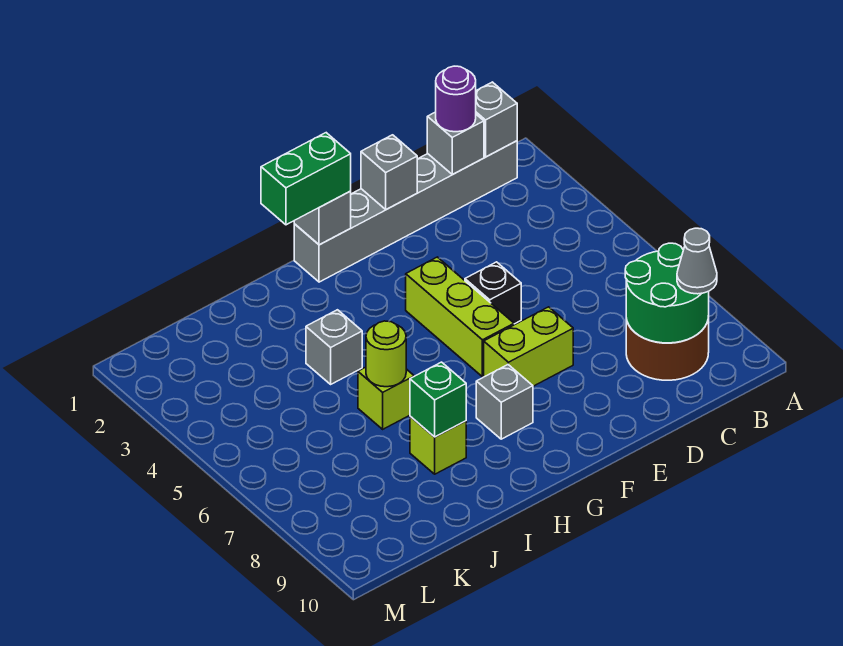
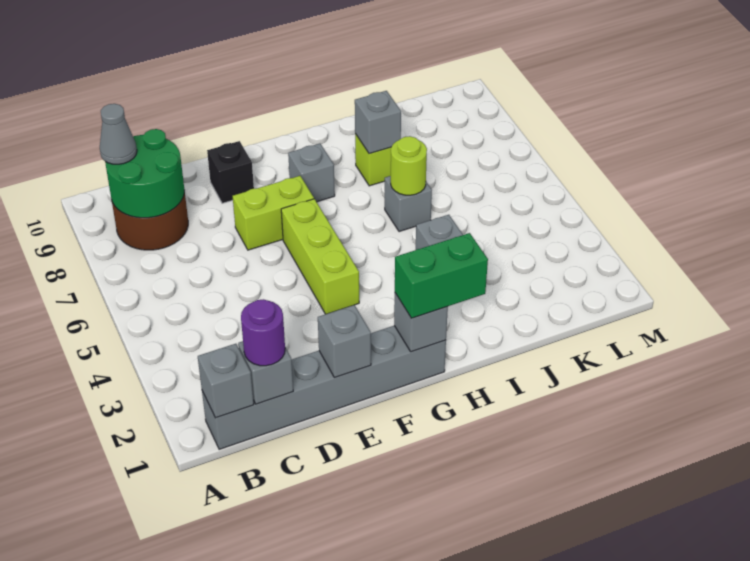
black brick E5 level 1 -> black brick E9 level 1
lime brick I6 level 1 -> grey brick I6 level 1
green brick I8 level 2 -> grey brick I8 level 2

